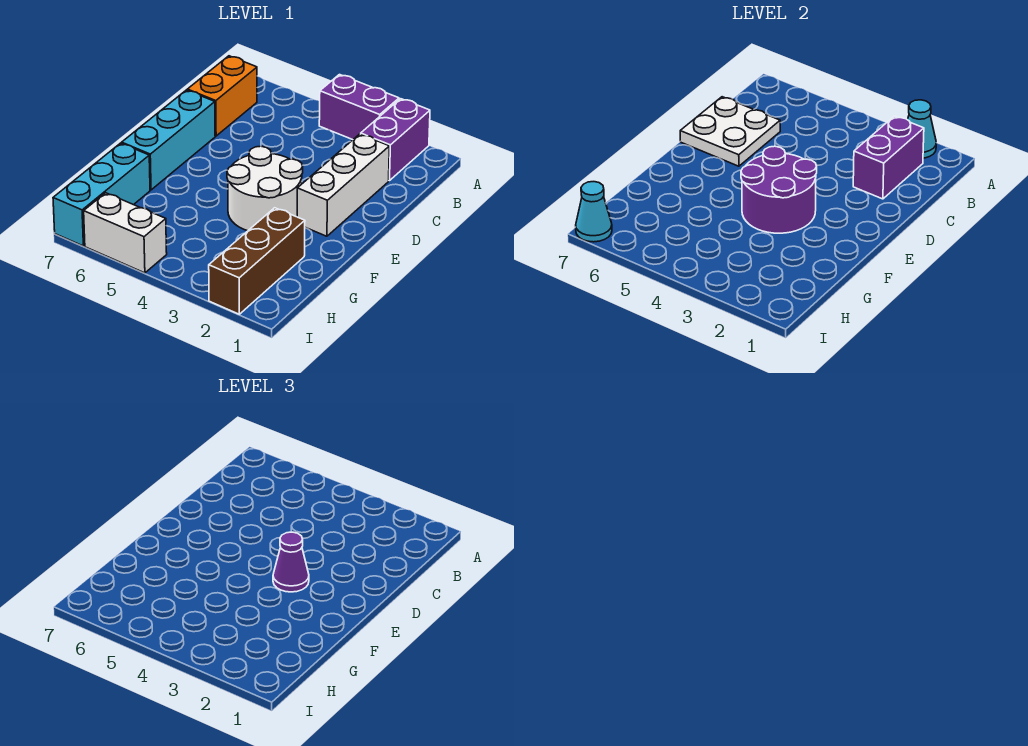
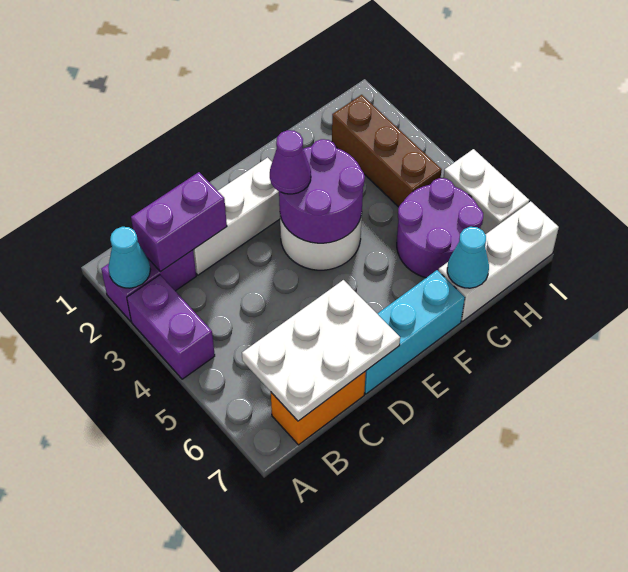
white plate C6:D7 level 2 -> white plate B6:D7 level 2
brown brick G2:I2 level 1 -> brown brick H2:H4 level 1
none -> purple round brick G5:H6 level 1
cyan brick G7:I7 level 1 -> white brick G7:I7 level 1
cyan cone I7 level 2 -> cyan cone G7 level 2

